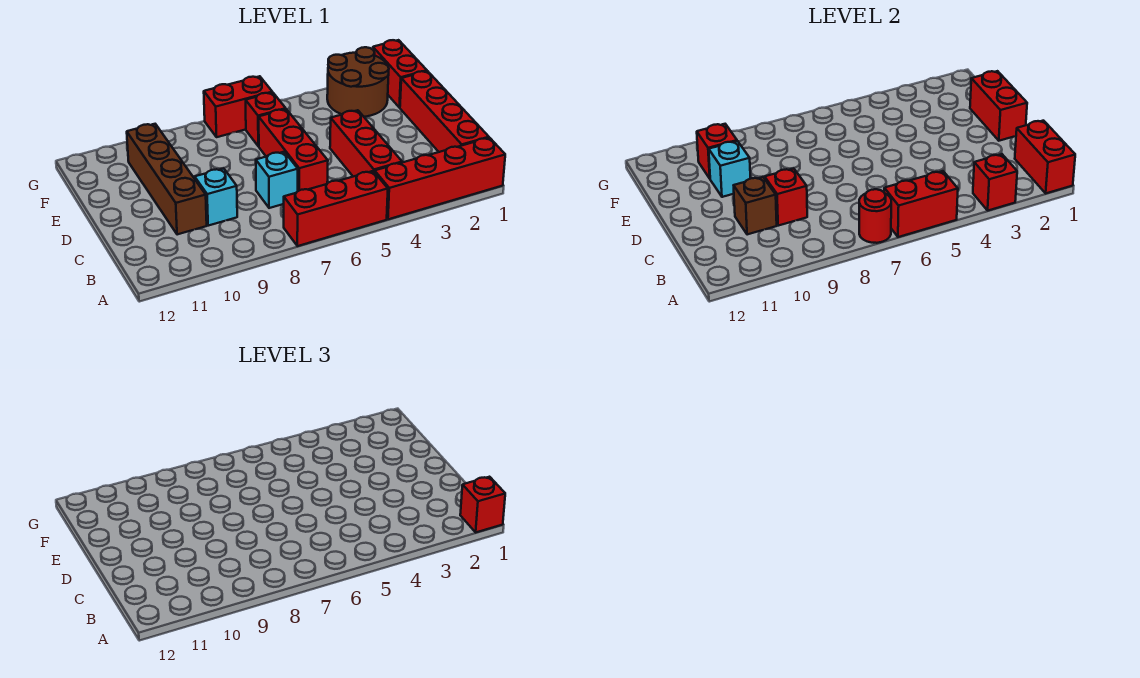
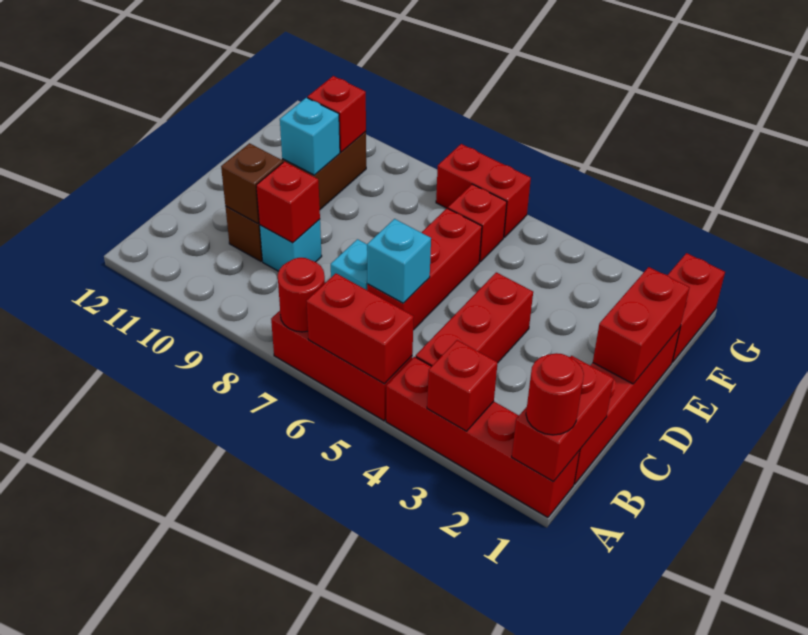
red brick A1 level 3 -> red round brick A1 level 3
none -> cyan brick C6 level 2
brown round brick F2:G3 level 1 -> none

